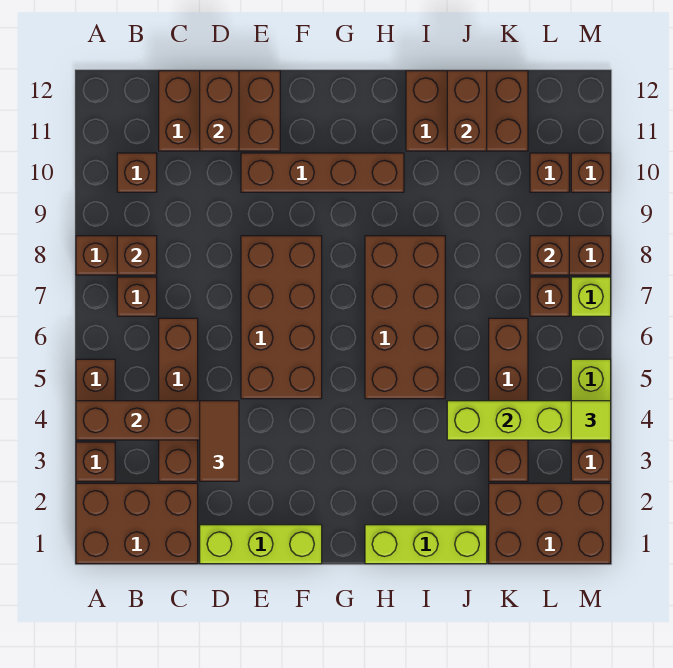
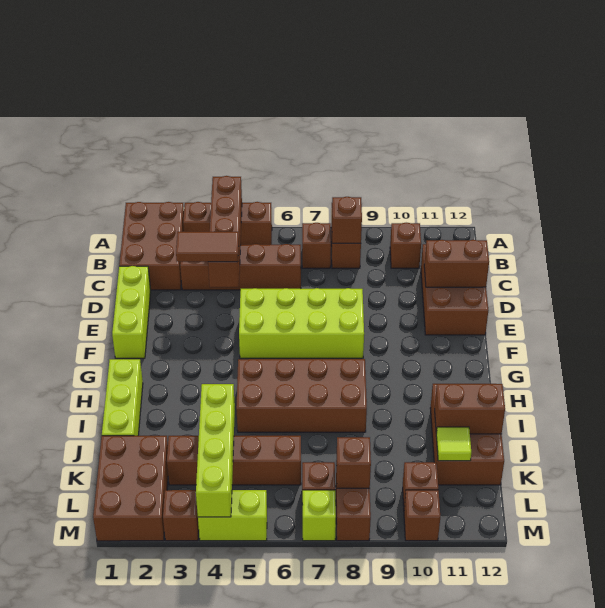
brown brick E5:F8 level 1 -> lime brick E5:F8 level 1
brown brick E10:H10 level 1 -> none
lime tile M4 level 3 -> lime tile K11 level 2

